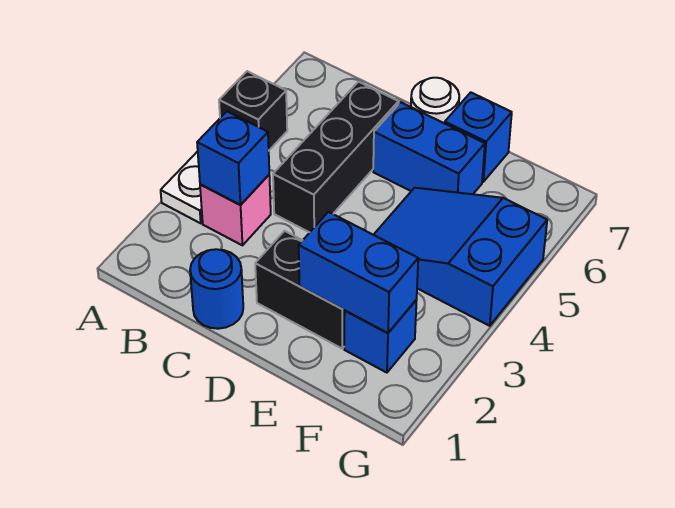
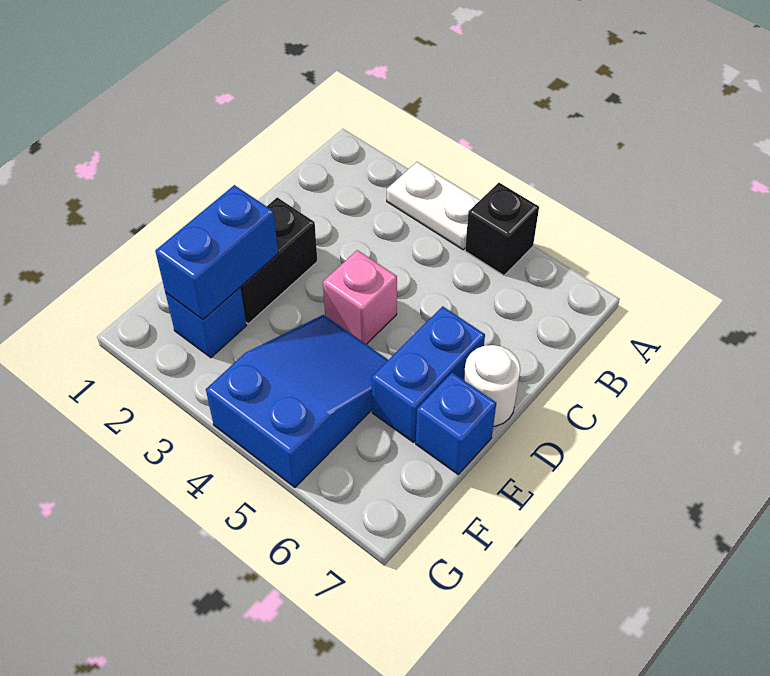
pink brick B3 level 1 -> pink brick D4 level 1
blue brick B3 level 2 -> none
blue round brick C1 level 1 -> none
black brick C4:C6 level 1 -> none

